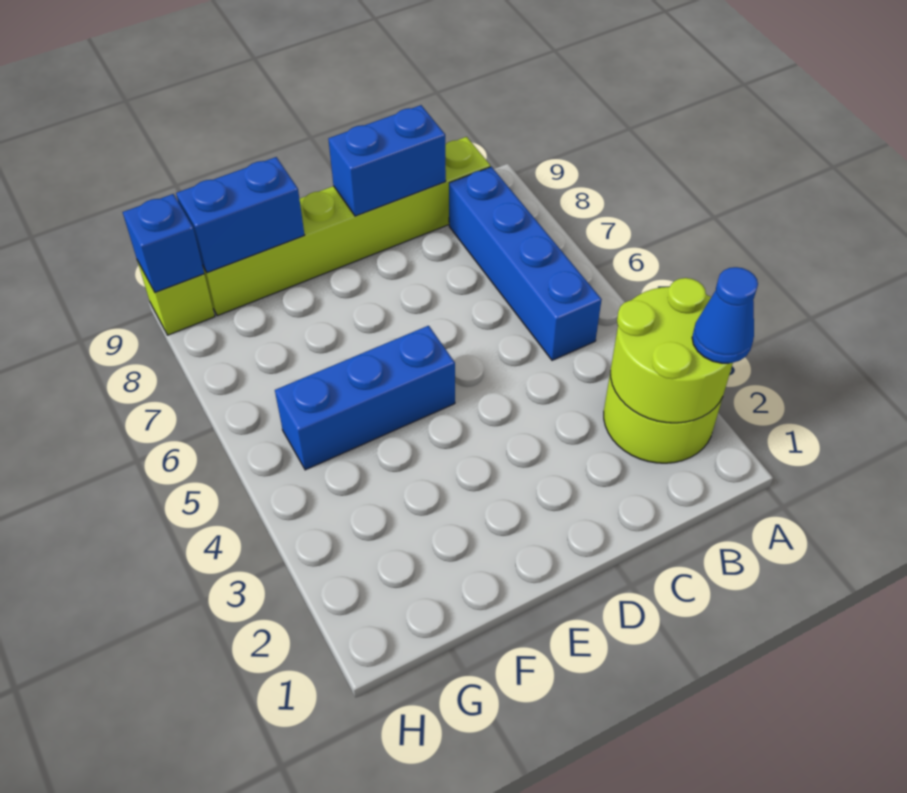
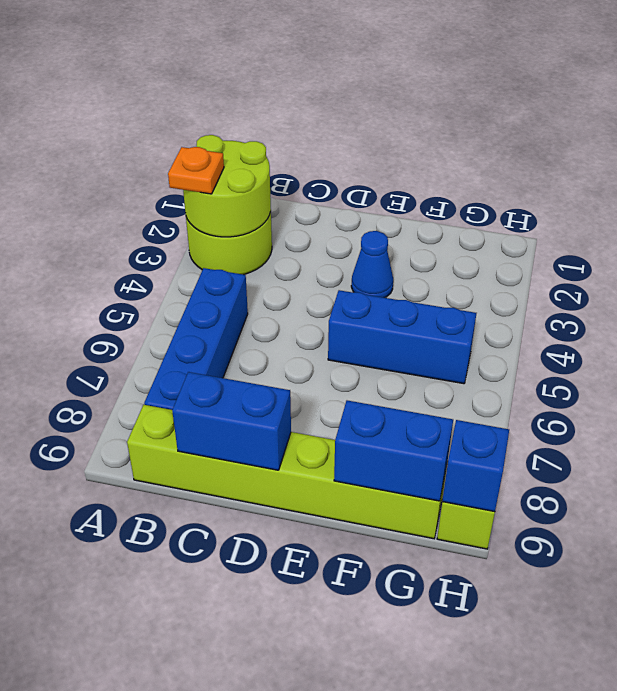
blue cone A2 level 3 -> blue cone E3 level 1
none -> orange plate A3 level 3

